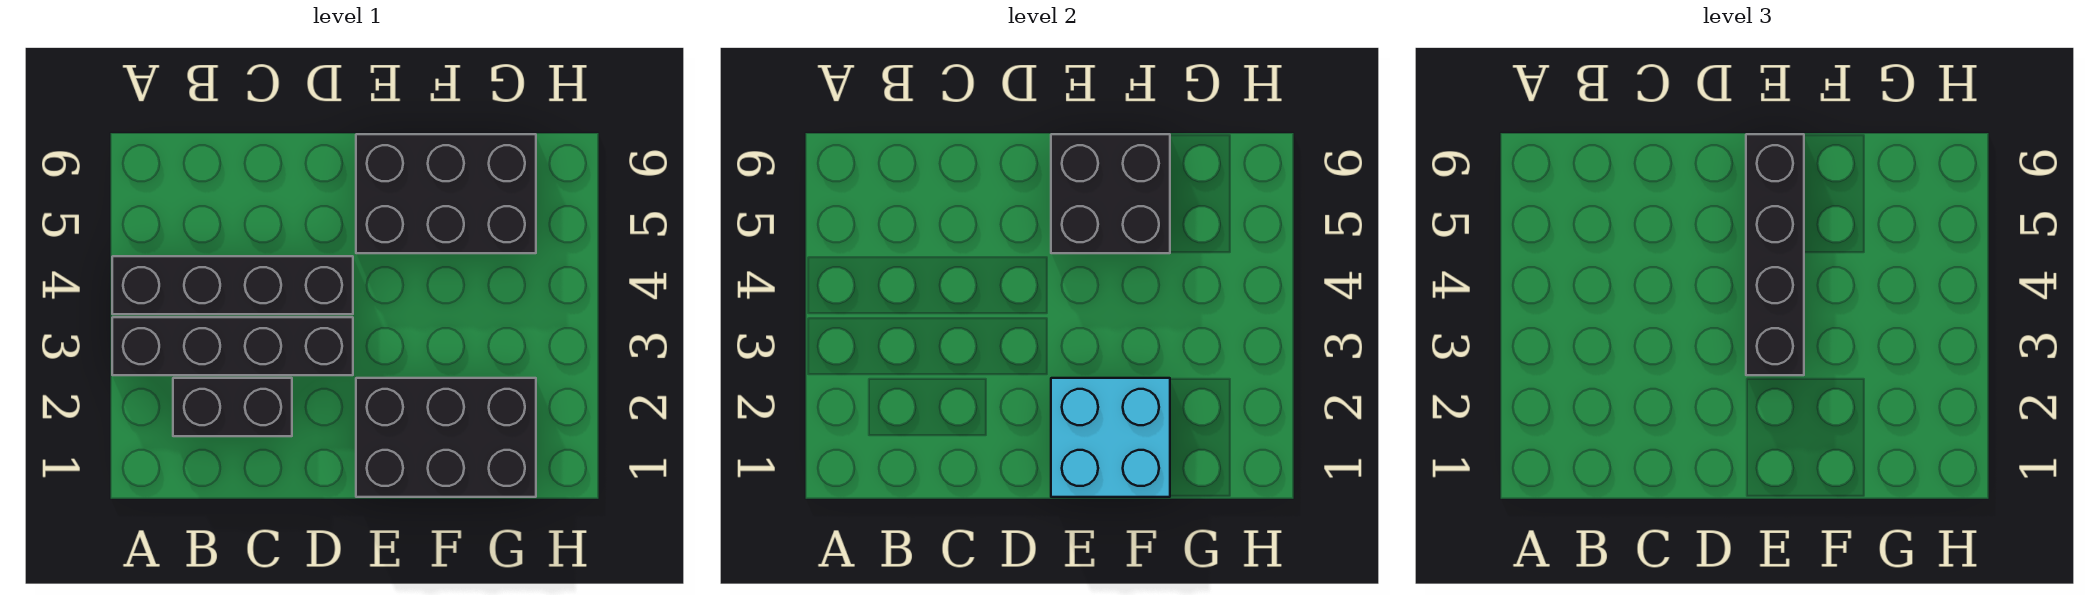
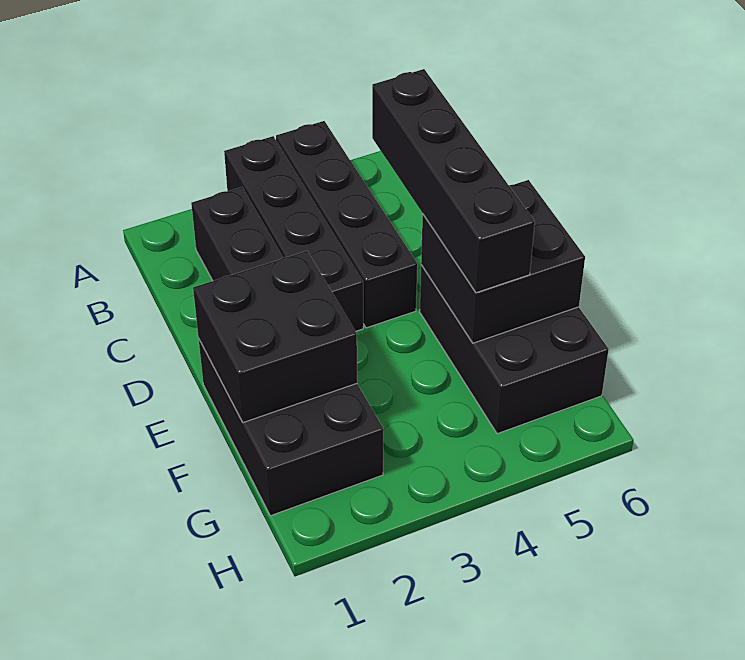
cyan brick E1:F2 level 2 -> black brick E1:F2 level 2
black brick E3:E6 level 3 -> black brick C5:F5 level 3

